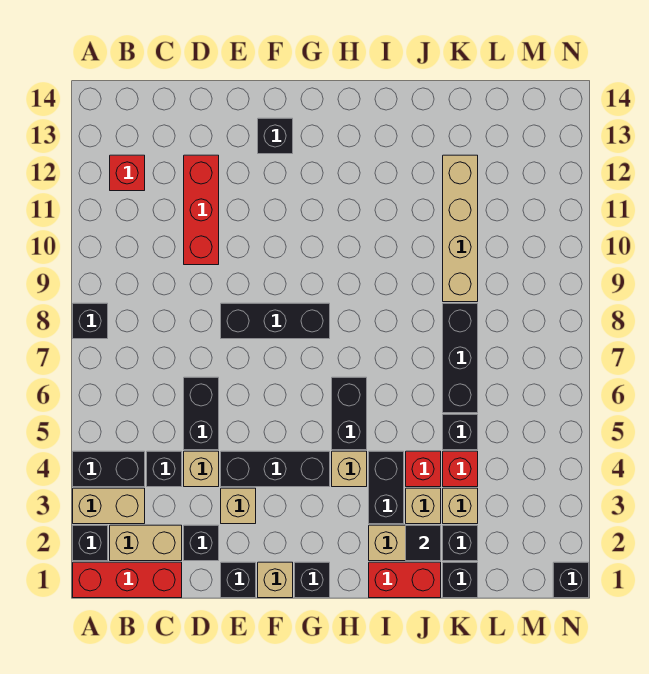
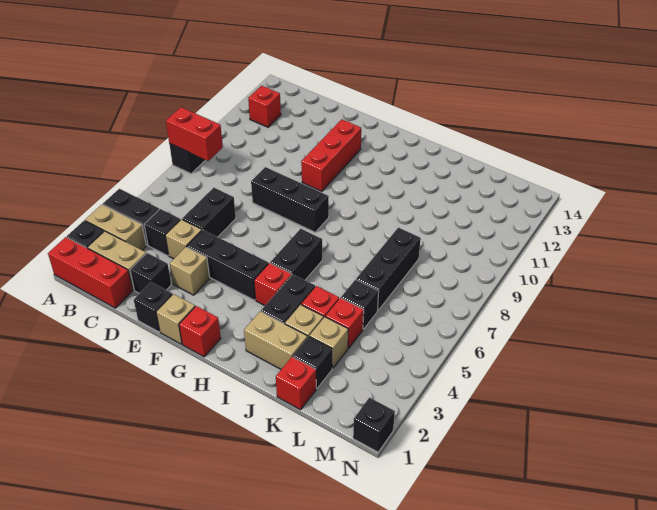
red brick D10:D12 level 1 -> red brick F10:F12 level 1
black brick F13 level 1 -> none
black brick G1 level 1 -> red brick G1 level 1
tan brick H4 level 1 -> red brick H4 level 1
red brick I1:J1 level 1 -> red brick A8:B8 level 2
black tile J2 level 2 -> none
black brick K1 level 1 -> red brick K1 level 1
tan brick K9:K12 level 1 -> none

